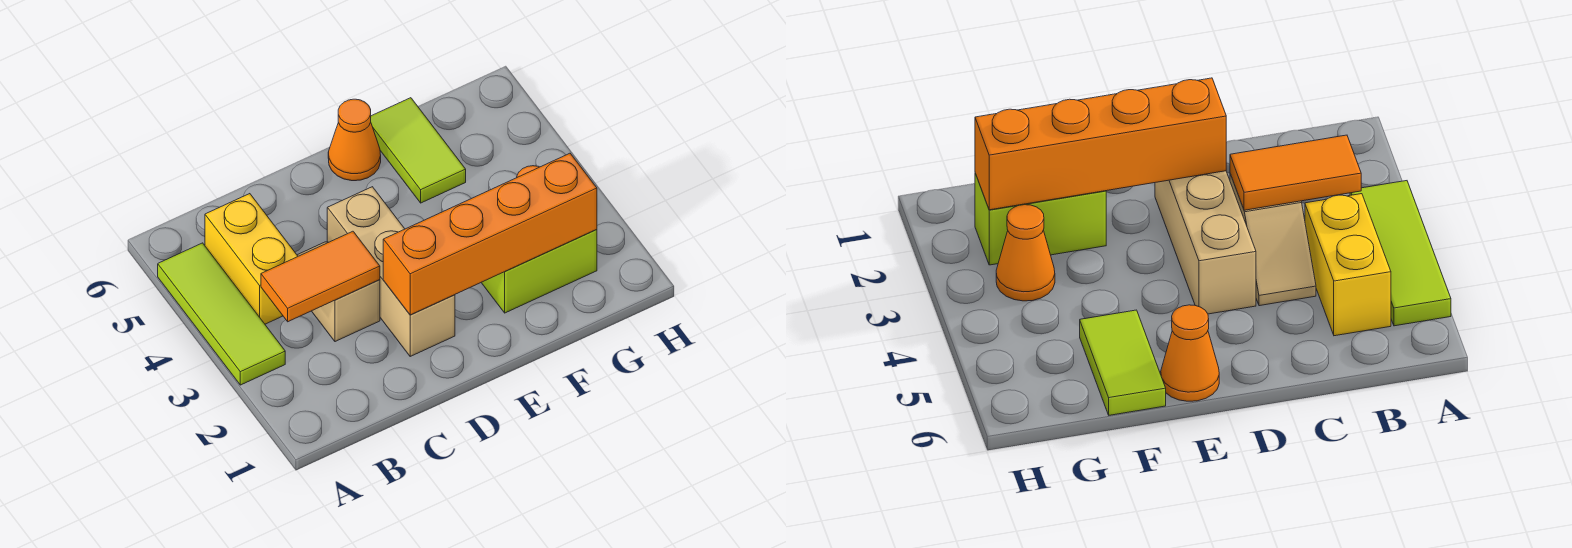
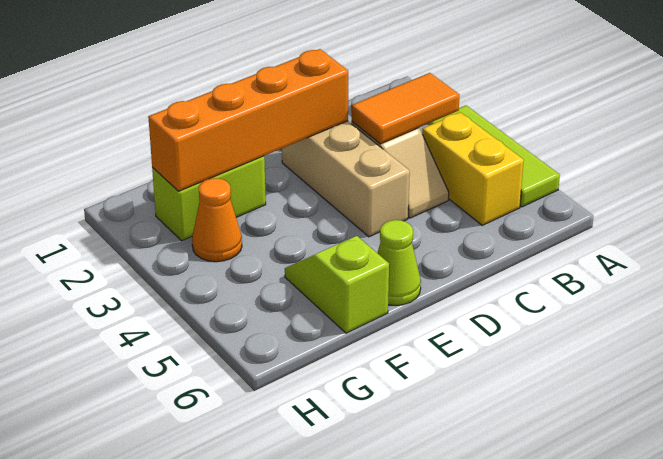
orange cone E6 level 1 -> lime cone E6 level 1
lime tile F5:F6 level 1 -> lime slope F5:F6 level 1 top 6

